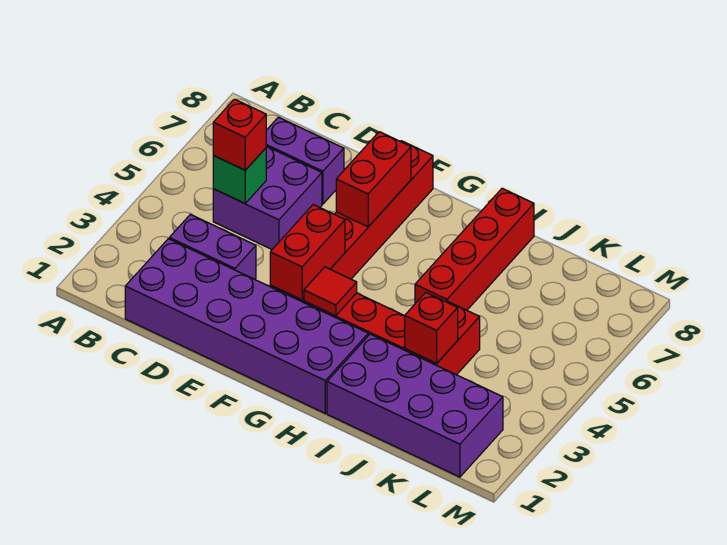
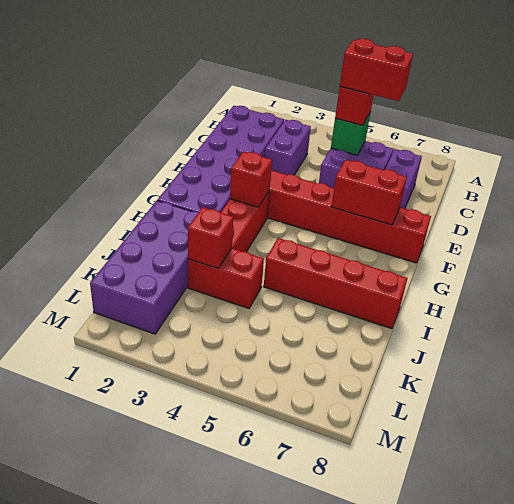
red brick F3:F4 level 2 -> red brick C5:C6 level 4
red tile G3 level 2 -> red brick G3 level 2

